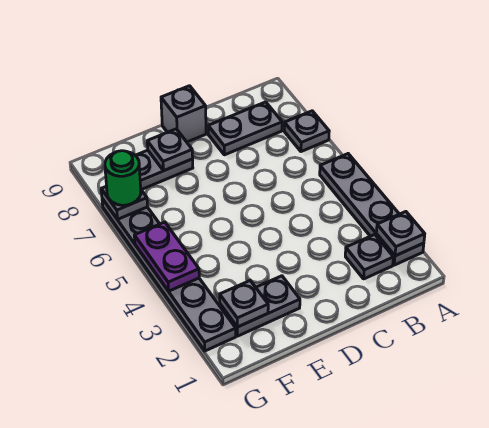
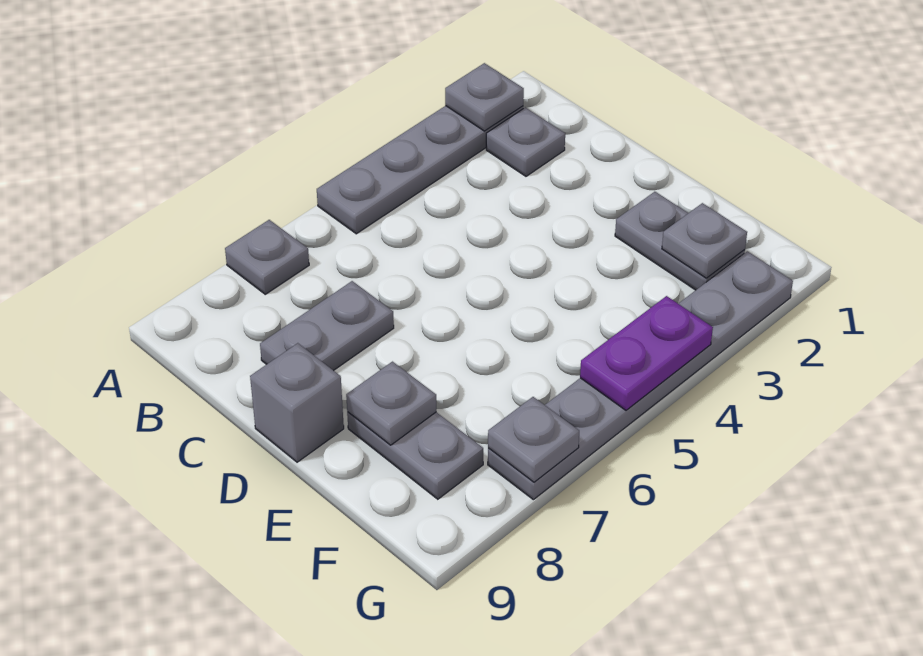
grey plate B8:C8 level 1 -> grey plate C7:C8 level 1
green round brick G7 level 3 -> none

